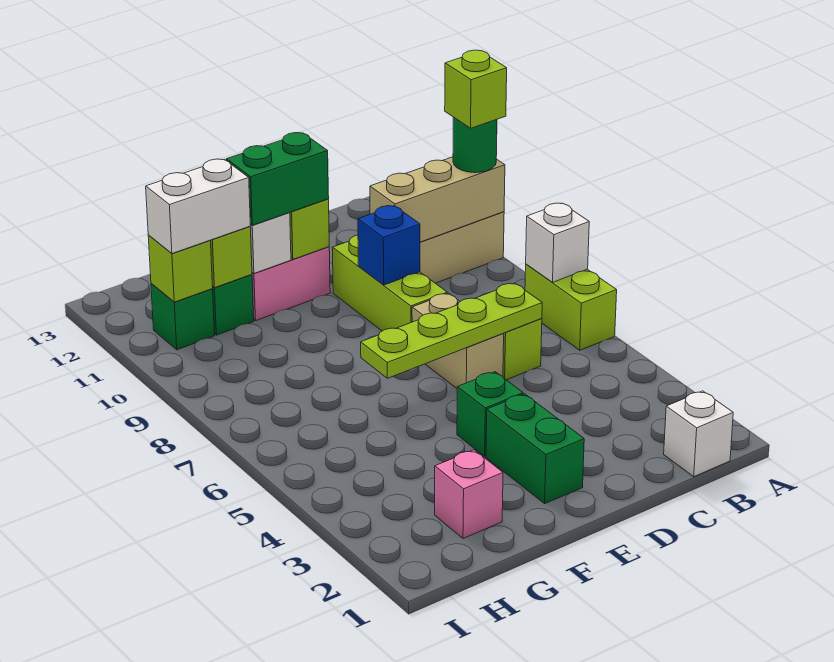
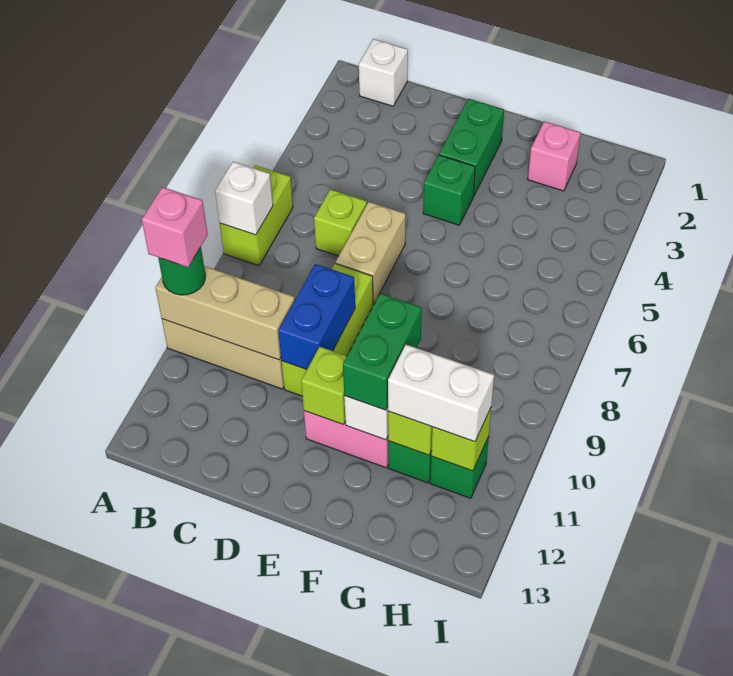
lime brick A10 level 4 -> pink brick A10 level 4
lime plate C6:F6 level 2 -> none
blue brick D9 level 2 -> blue brick D9:D10 level 2
green brick E11:F11 level 3 -> green brick F10:F11 level 3

